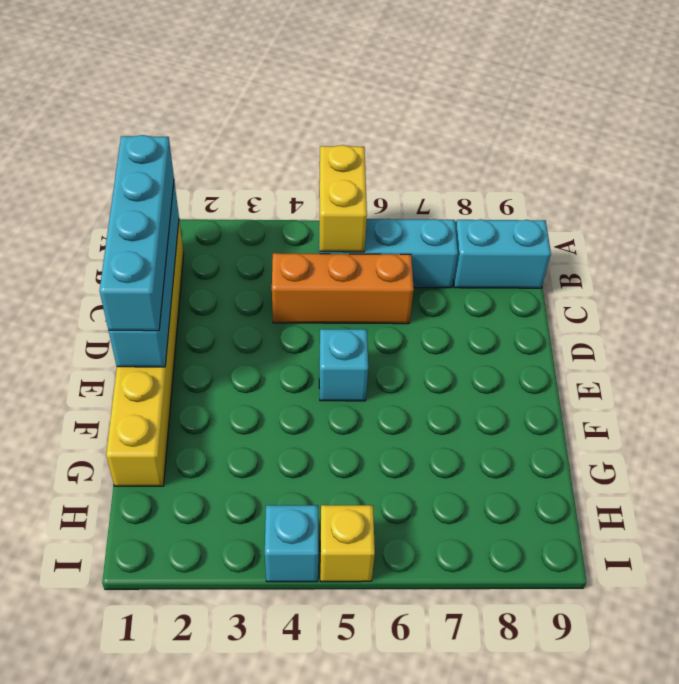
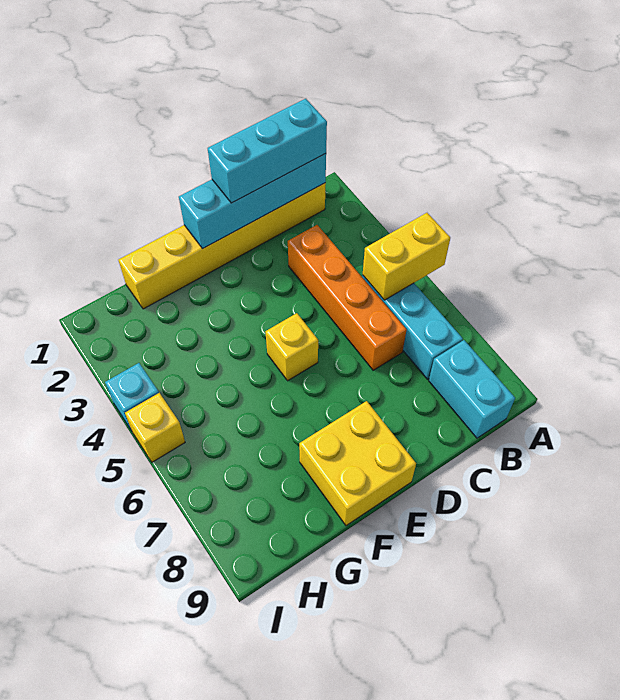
cyan brick B1:E1 level 3 -> cyan brick B1:D1 level 3
orange brick C4:C6 level 1 -> orange brick C3:C6 level 1
cyan brick E5 level 1 -> yellow brick E5 level 1
none -> yellow brick E8:F9 level 1

